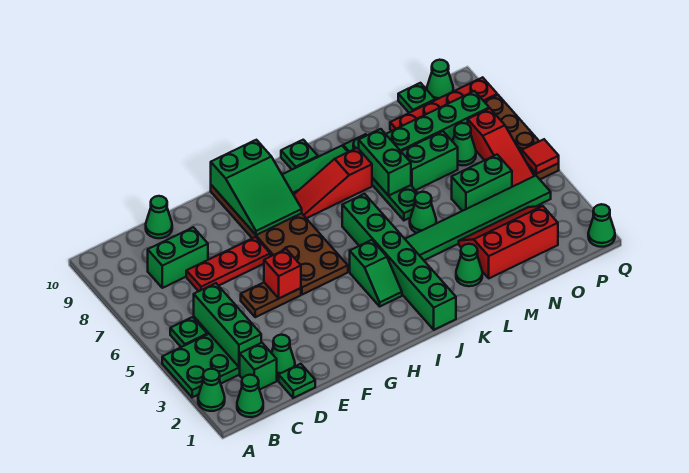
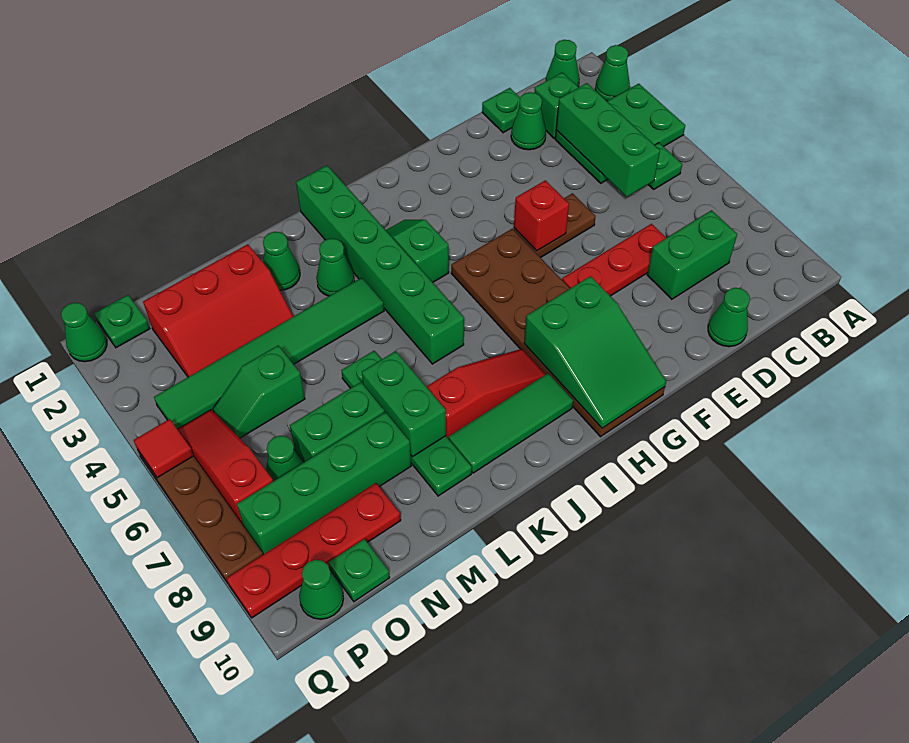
green slope G8:H10 level 2 top 10 -> green slope G8:H10 level 2 top 8
green plate J10 level 1 -> green plate P1 level 1
green cone L5 level 1 -> green cone K3 level 1
green brick N5:O5 level 1 -> green slope N5:O5 level 1 top N

